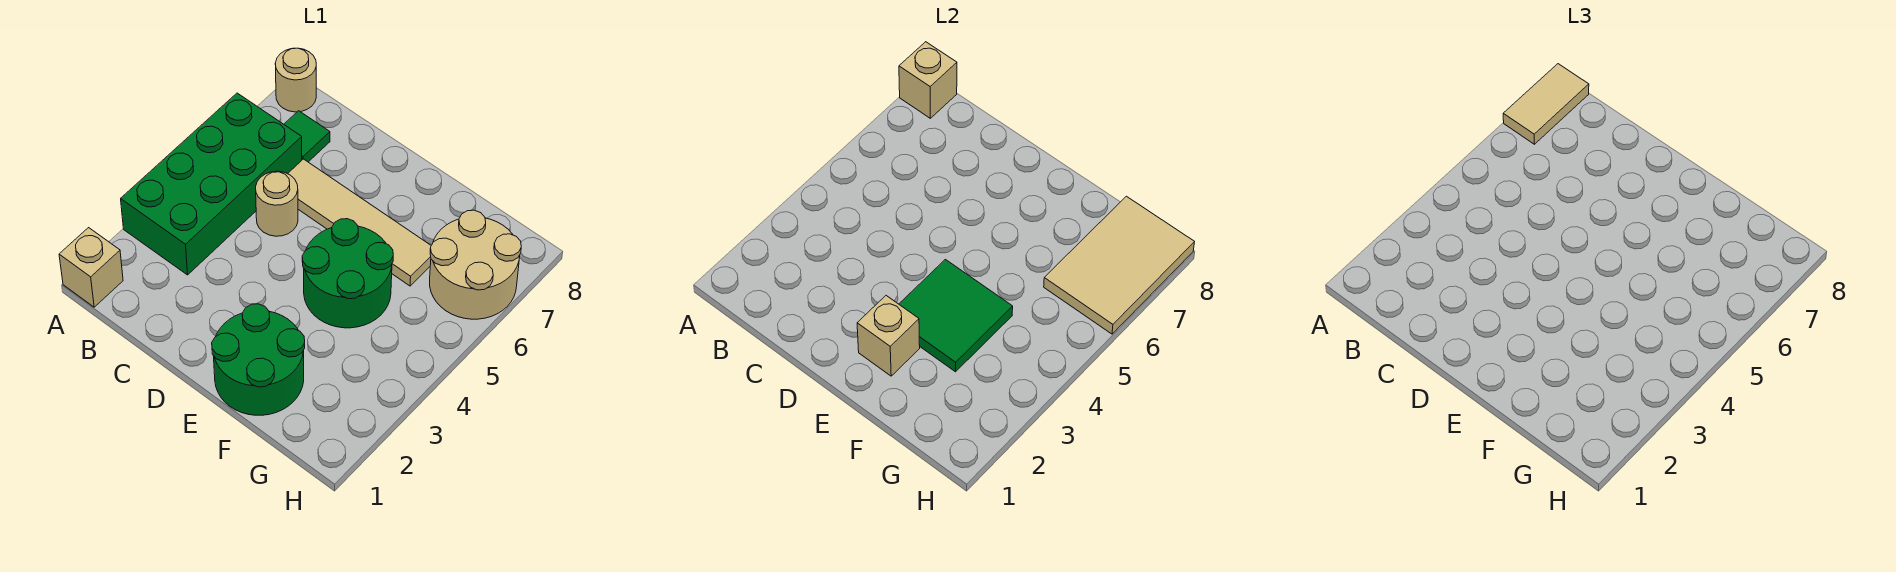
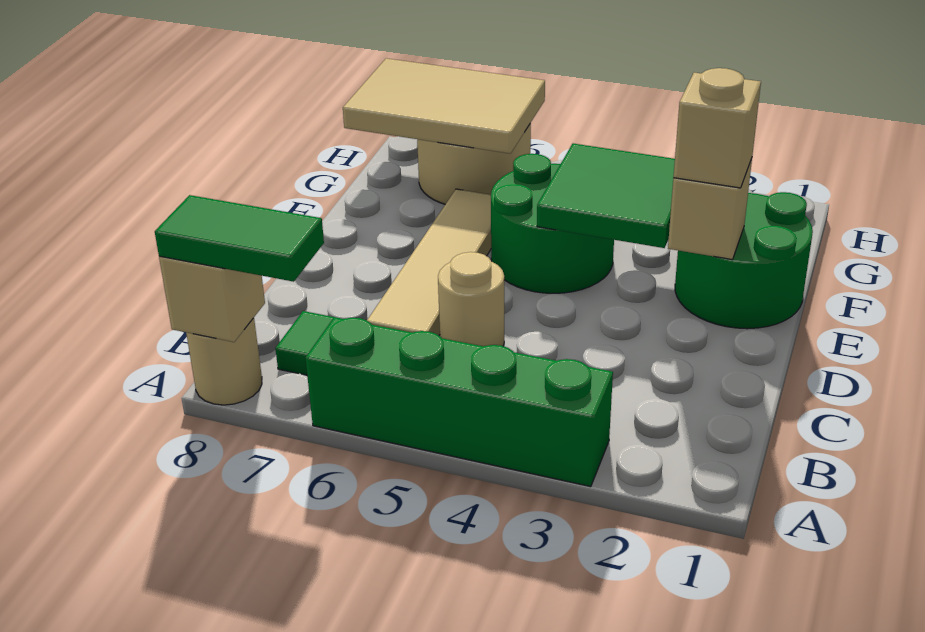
tan brick A1 level 1 -> tan brick E2 level 3
green brick A3:B6 level 1 -> green brick A3:A6 level 1
tan tile A7:A8 level 3 -> green tile A7:A8 level 3

